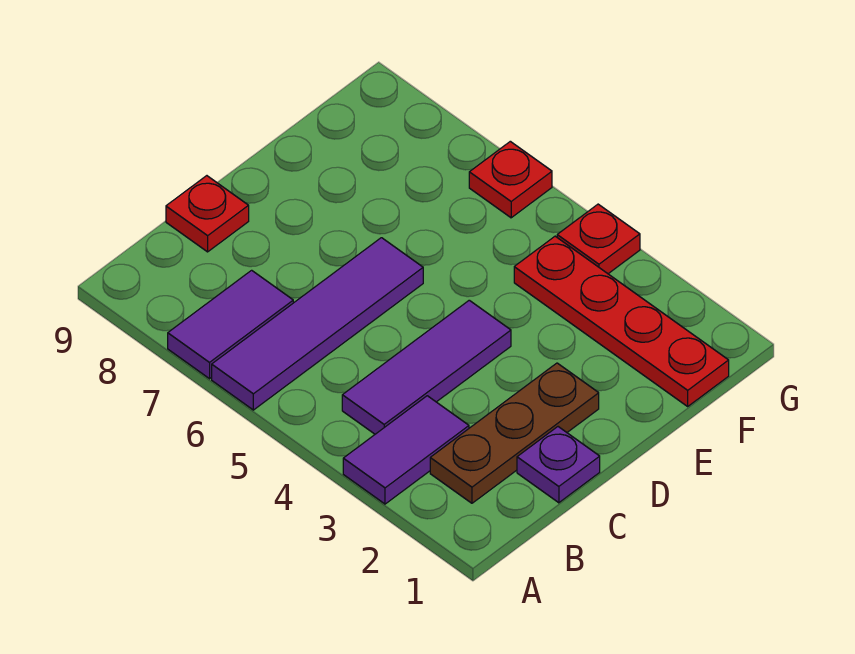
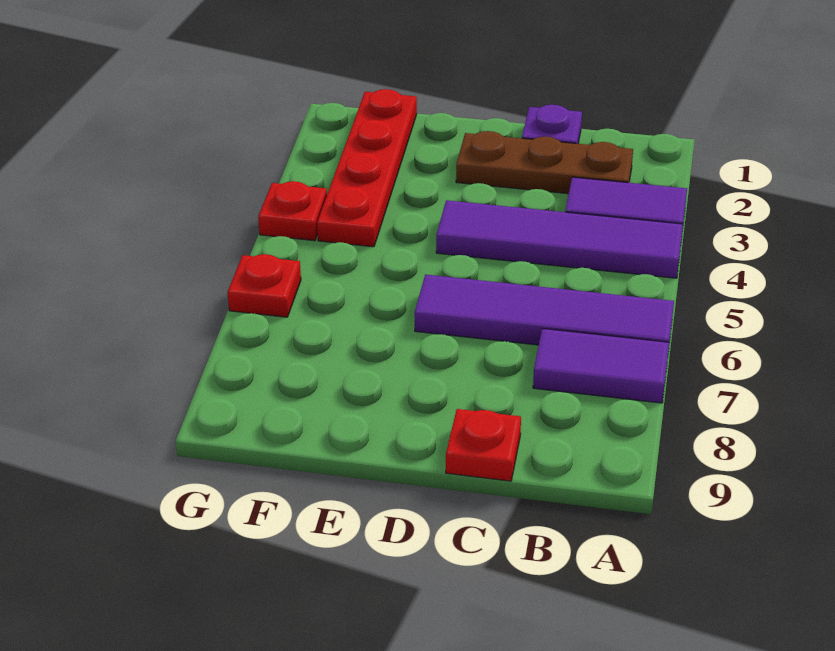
purple tile B4:D4 level 1 -> purple tile A4:D4 level 1

